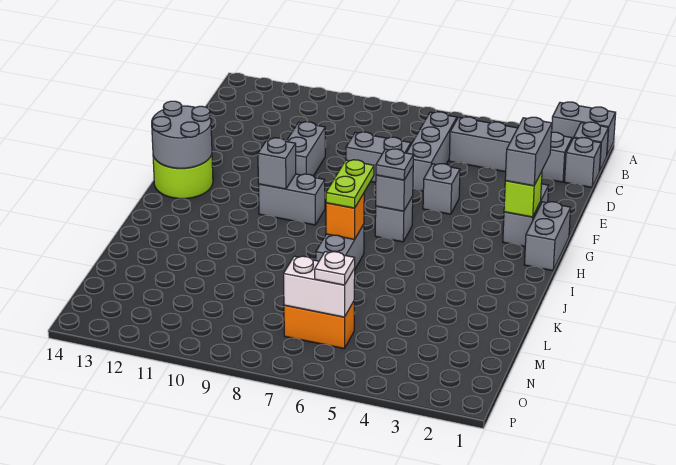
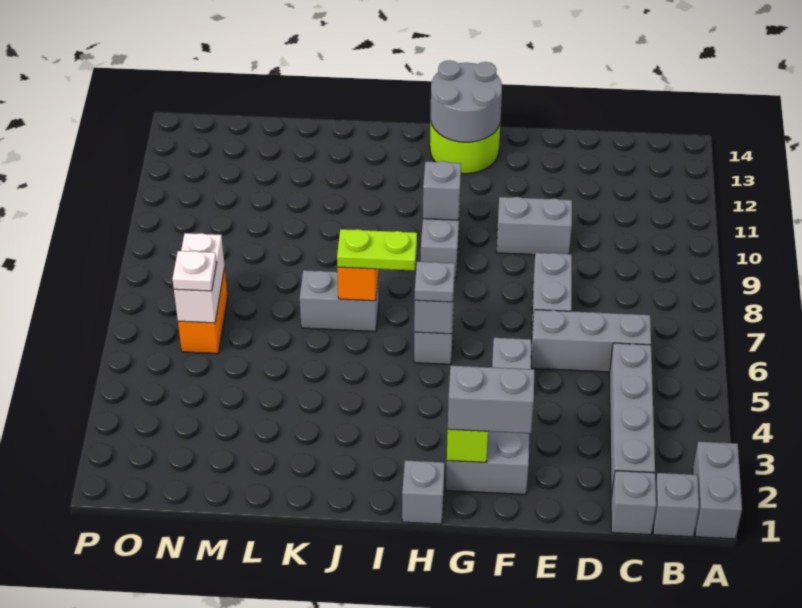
grey brick G1:H1 level 1 -> grey brick H1 level 1

